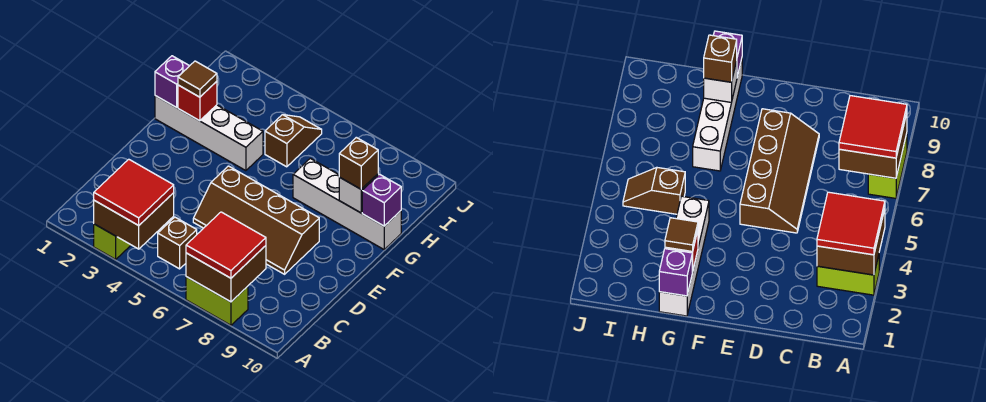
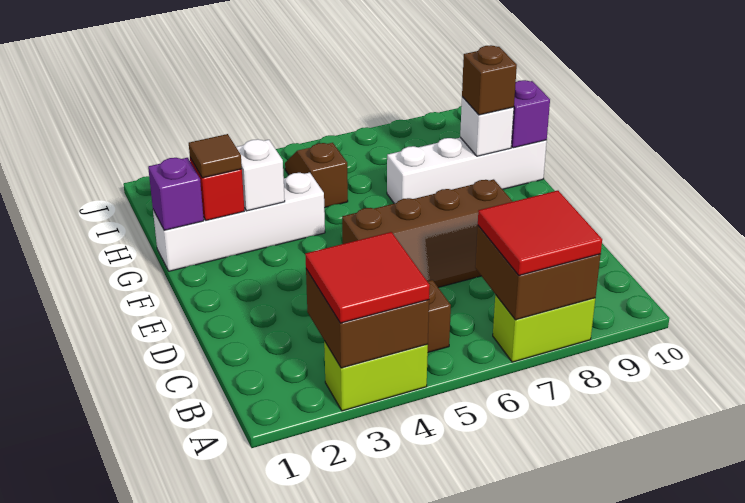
lime brick A3:B3 level 1 -> lime brick A3:A4 level 1
none -> white brick G3 level 2

